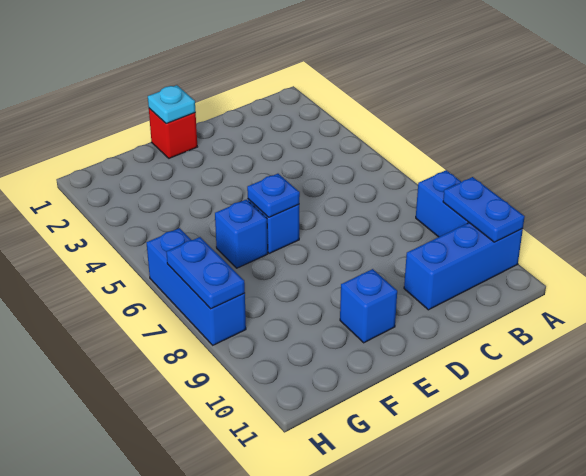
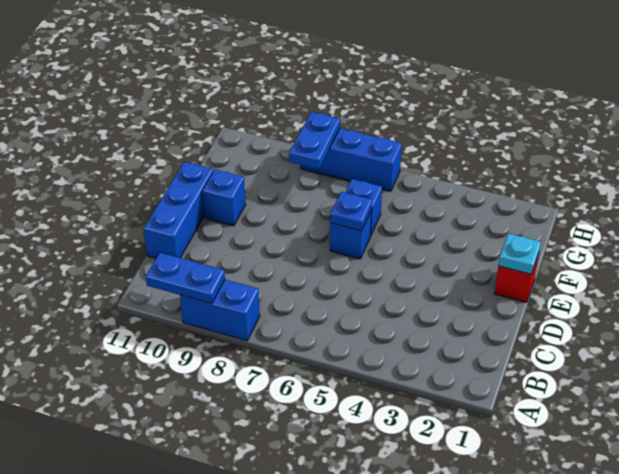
blue brick A10:C10 level 1 -> blue brick C11:E11 level 1
blue plate H7:H8 level 2 -> blue plate G8:H8 level 2

